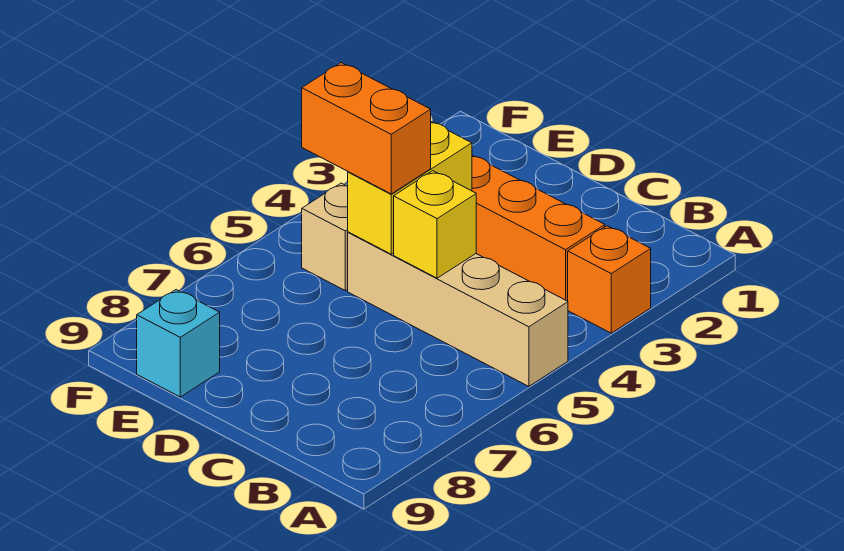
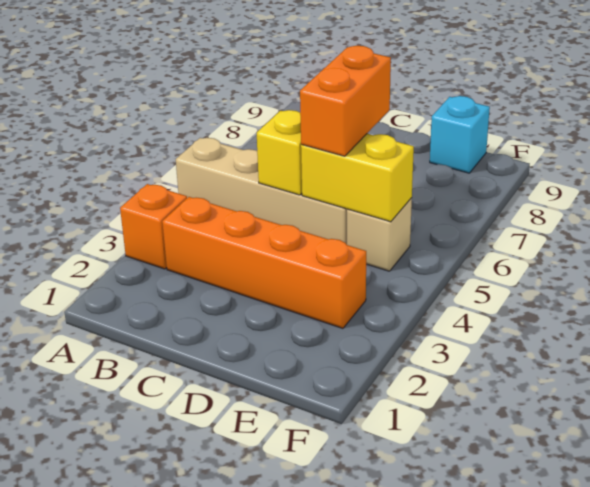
yellow brick D4:D5 level 2 -> yellow brick D5:E5 level 2
orange brick D5:E5 level 3 -> orange brick D5:D6 level 3

